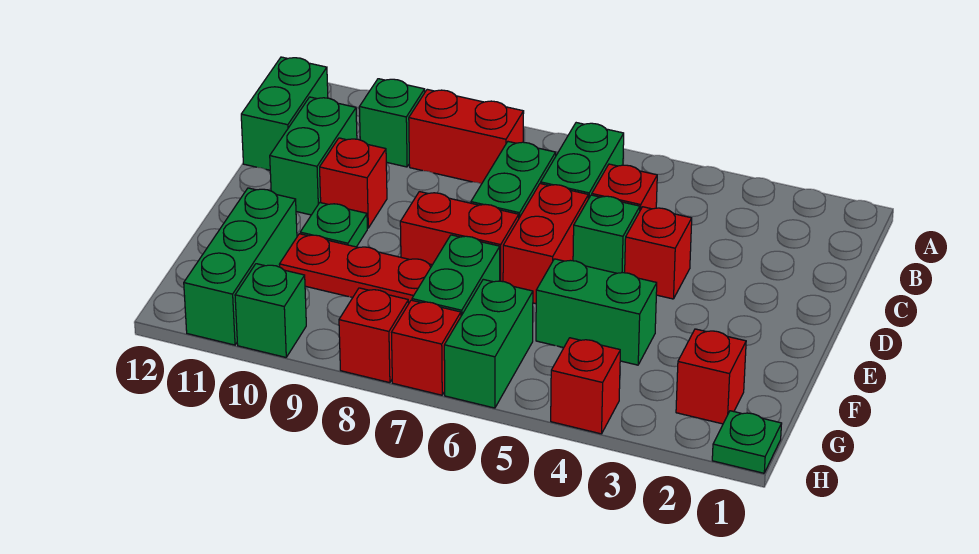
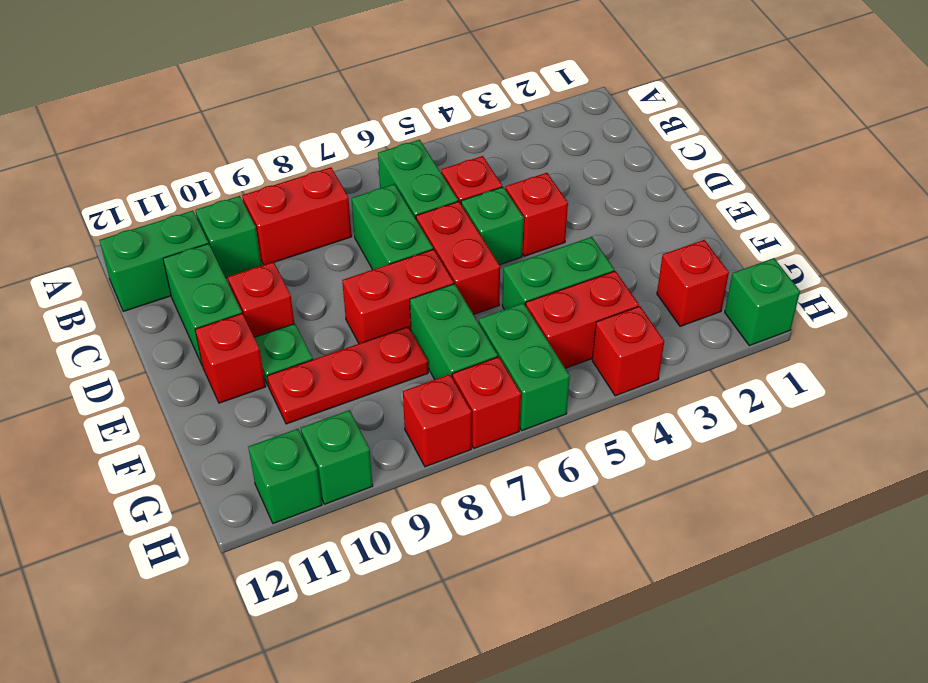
green brick B12:C12 level 1 -> green brick B11:B12 level 1
none -> red brick E11 level 1
green brick F11:H11 level 1 -> green brick H11 level 1
none -> red brick G4:G5 level 1
green plate H1 level 1 -> green brick H1 level 1

